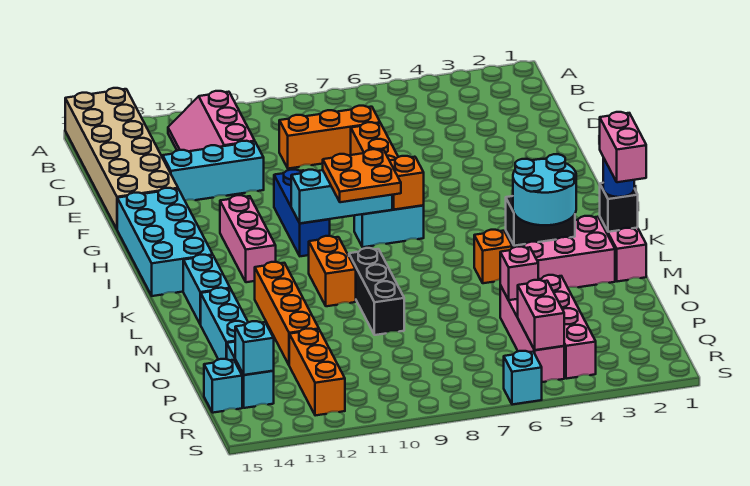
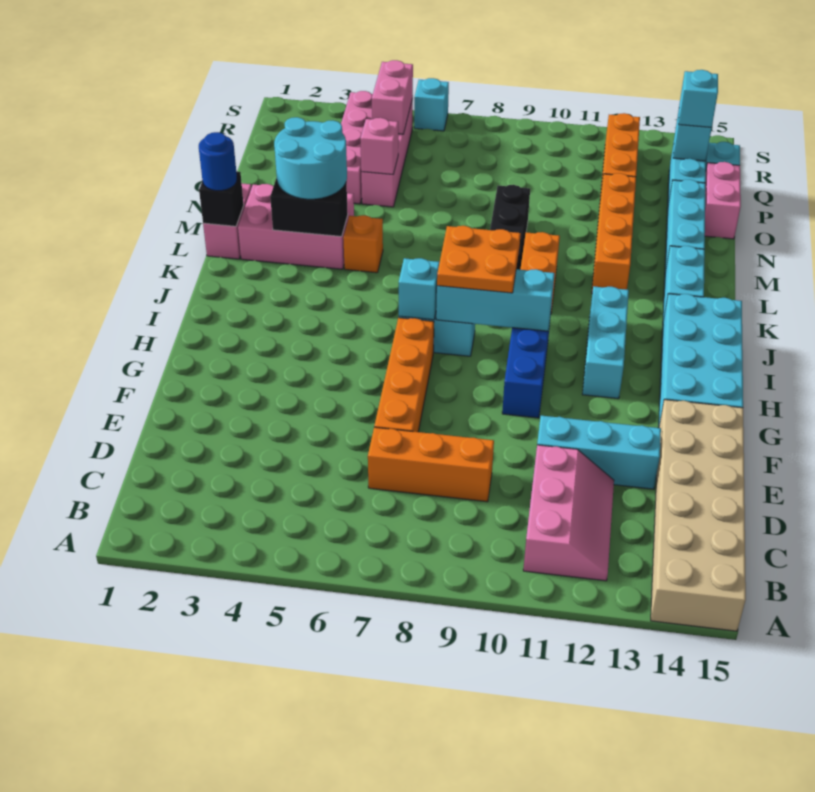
pink brick H12:J12 level 1 -> cyan brick H12:J12 level 1
orange brick I7 level 2 -> cyan brick I7 level 2
pink brick L1:M1 level 4 -> pink brick O15:P15 level 1
none -> cyan brick Q14 level 3

